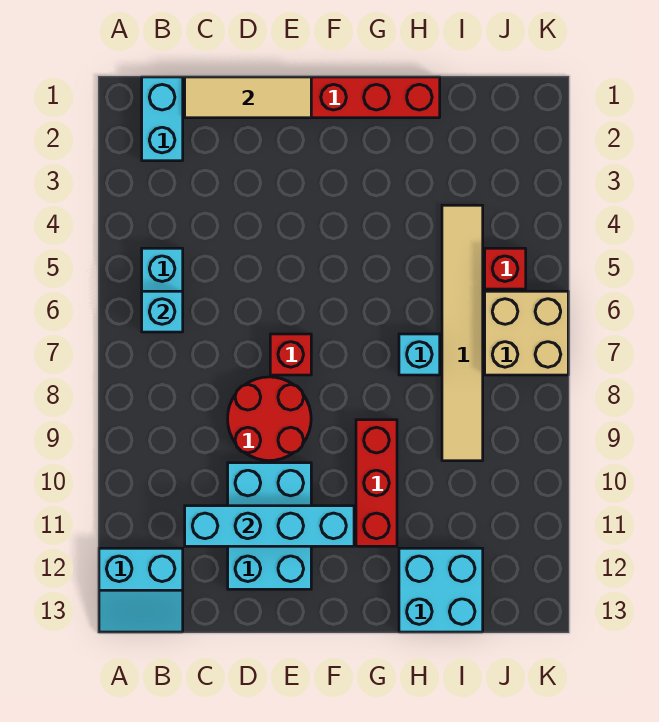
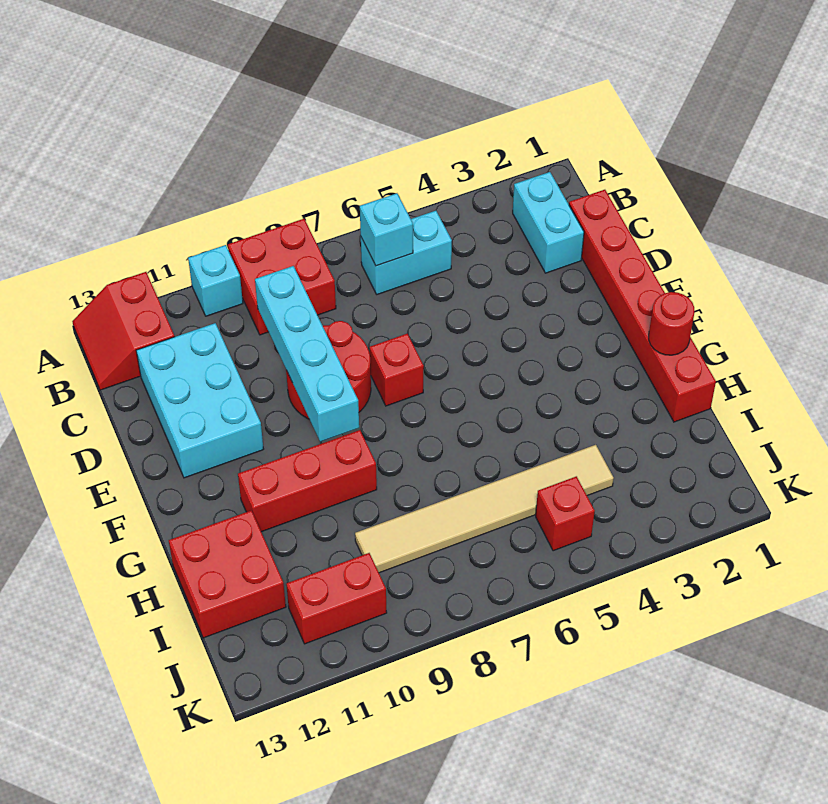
none -> red brick A8:B9 level 1
cyan slope A12:B13 level 1 top 12 -> red slope A12:B13 level 1 top 12
cyan brick B1:B2 level 1 -> cyan brick B2:C2 level 1
tan tile C1:E1 level 2 -> none
cyan brick C11:F11 level 2 -> cyan brick C9:F9 level 2
cyan brick D10:E12 level 1 -> cyan brick C11:E12 level 1
none -> red round brick G1 level 2
cyan brick H7 level 1 -> cyan brick A10 level 1
cyan brick H12:I13 level 1 -> red brick H12:I13 level 1
tan brick J6:K7 level 1 -> none
none -> red brick J10:J11 level 1

